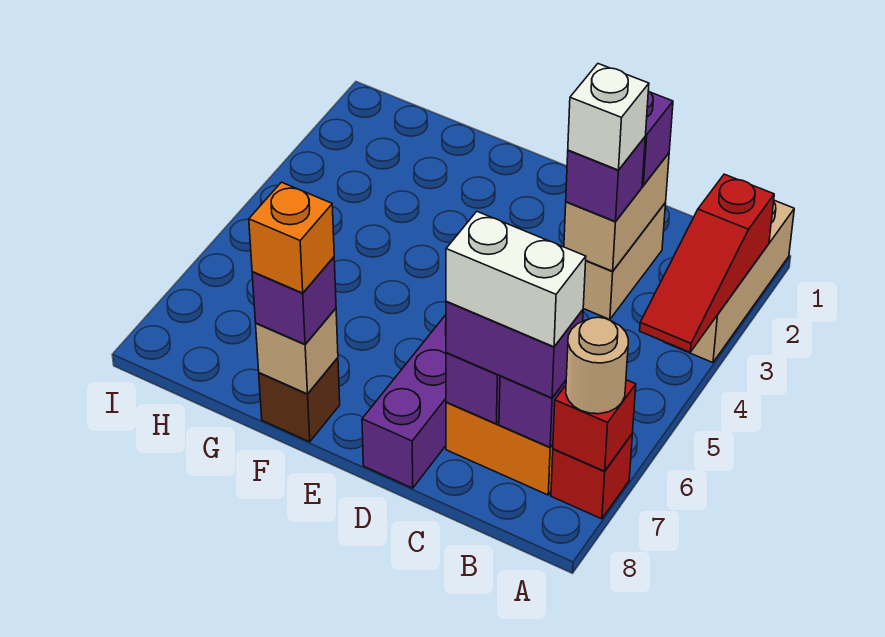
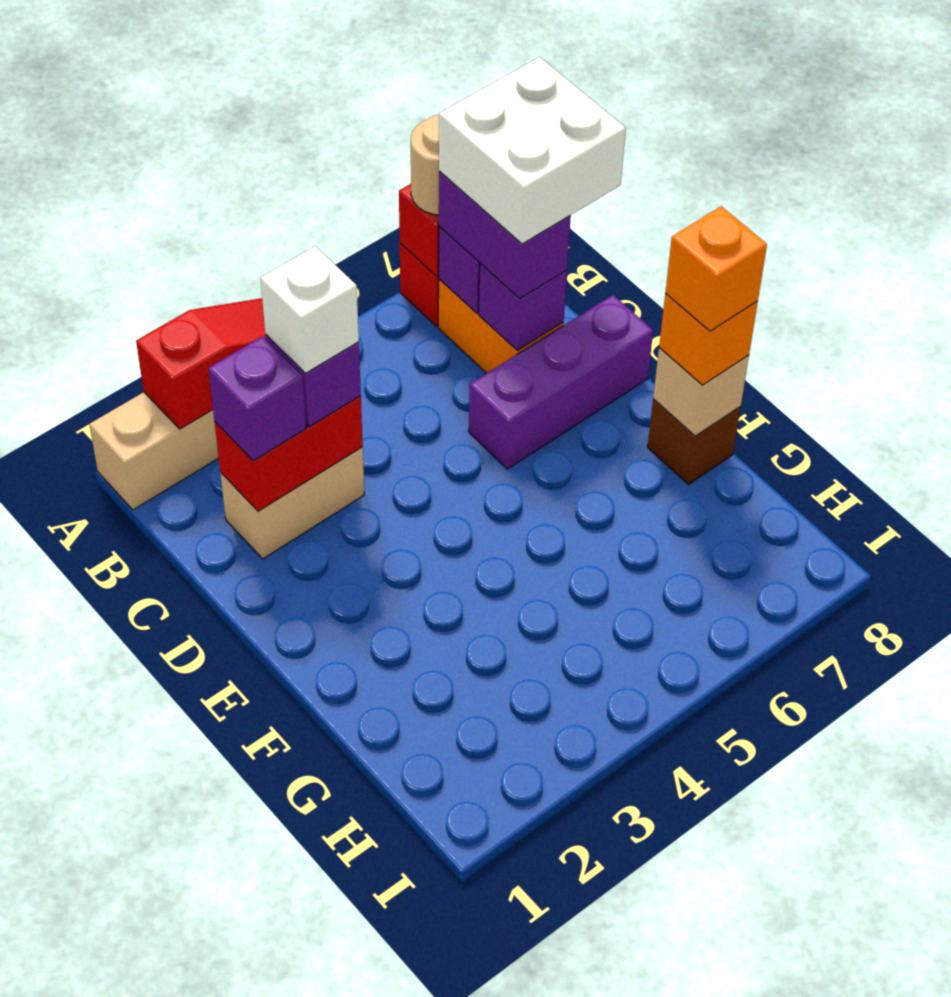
white brick B7:C7 level 4 -> white brick B7:C8 level 4
tan brick C2:C3 level 2 -> red brick C2:C3 level 2
purple brick F8 level 3 -> orange brick F8 level 3

